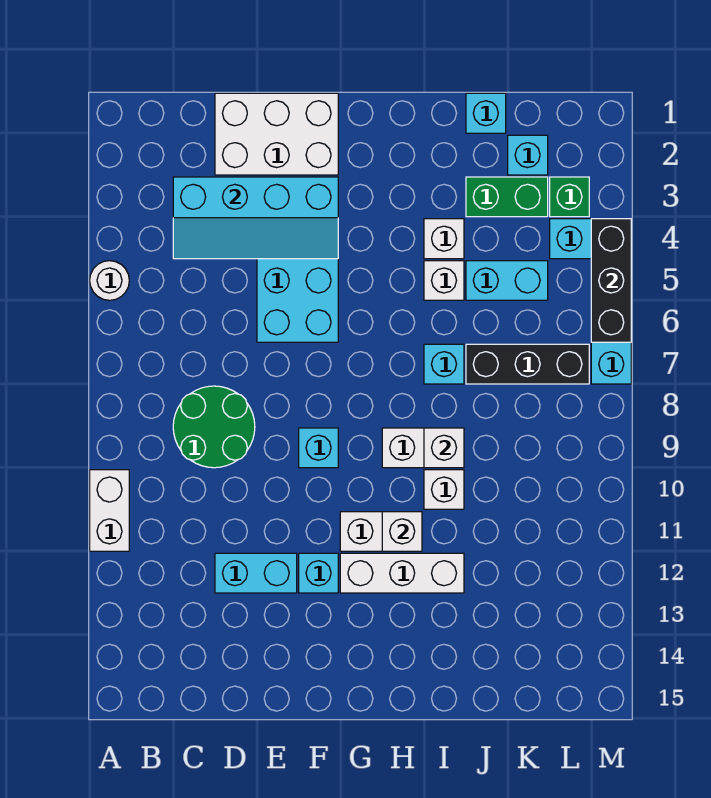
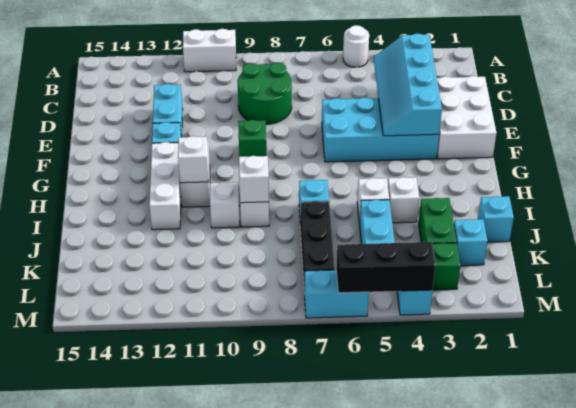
cyan brick F9 level 1 -> green brick F9 level 1

